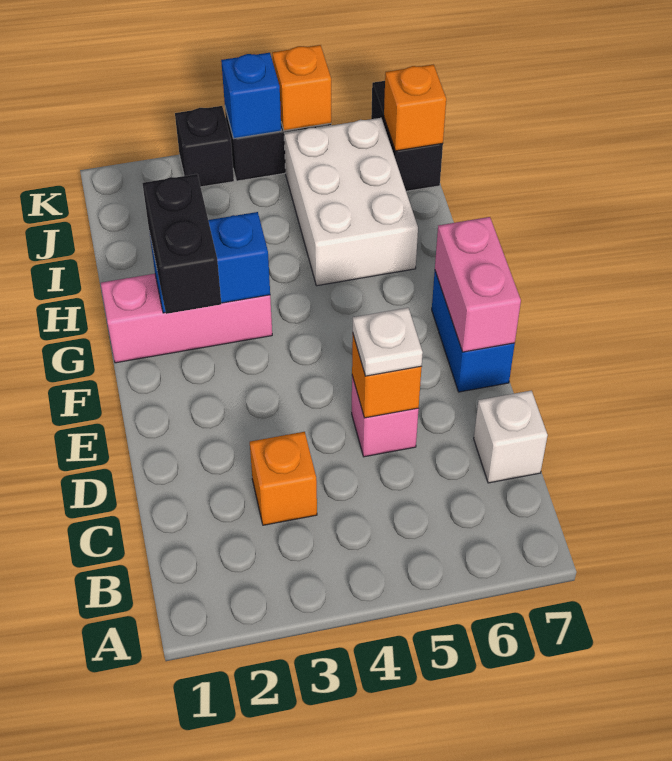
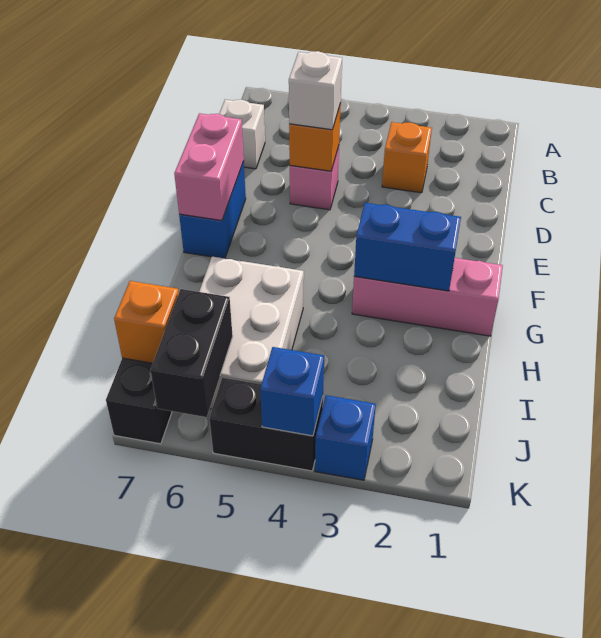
white plate D5 level 3 -> white brick D5 level 3
black brick F2:G2 level 3 -> black brick J6:K6 level 2
black brick K3 level 1 -> blue brick K3 level 1
orange brick K5 level 2 -> none

